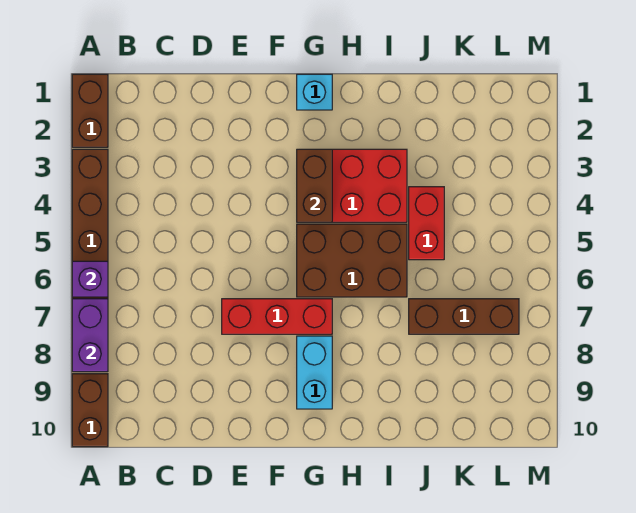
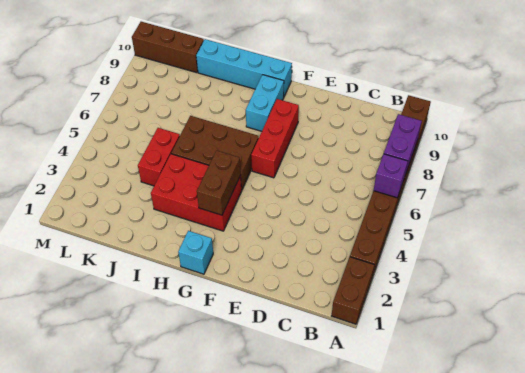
red brick E7:G7 level 1 -> red brick F6:F8 level 1
none -> cyan brick G10:J10 level 1
brown brick J7:L7 level 1 -> brown brick K10:M10 level 1

